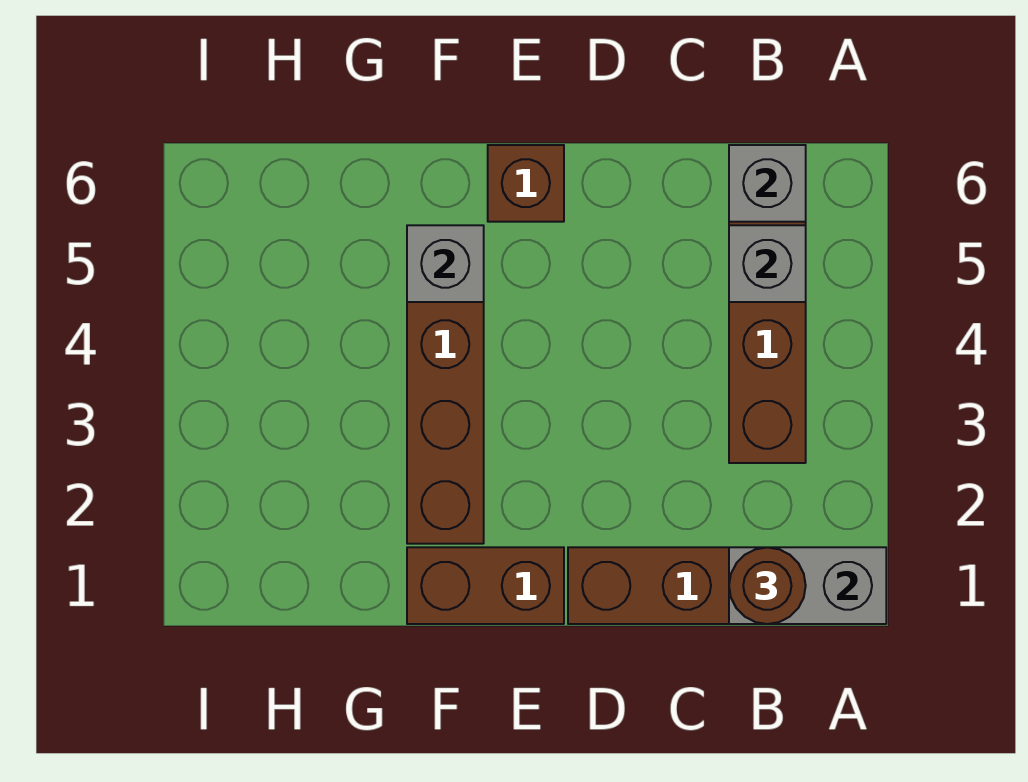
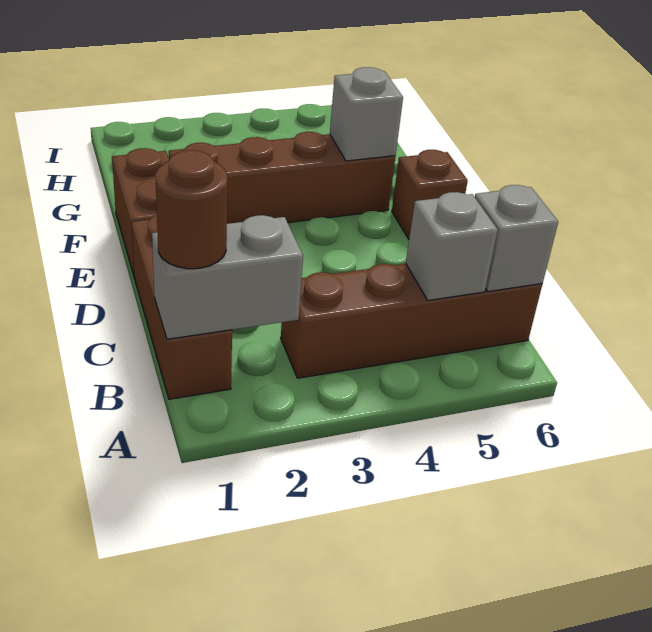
grey brick A1:B1 level 2 -> grey brick B1:B2 level 2

